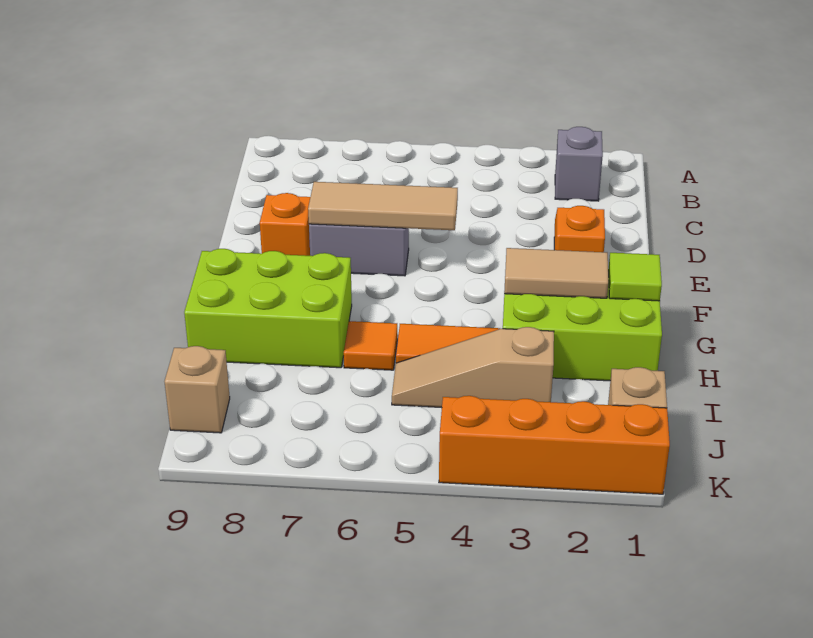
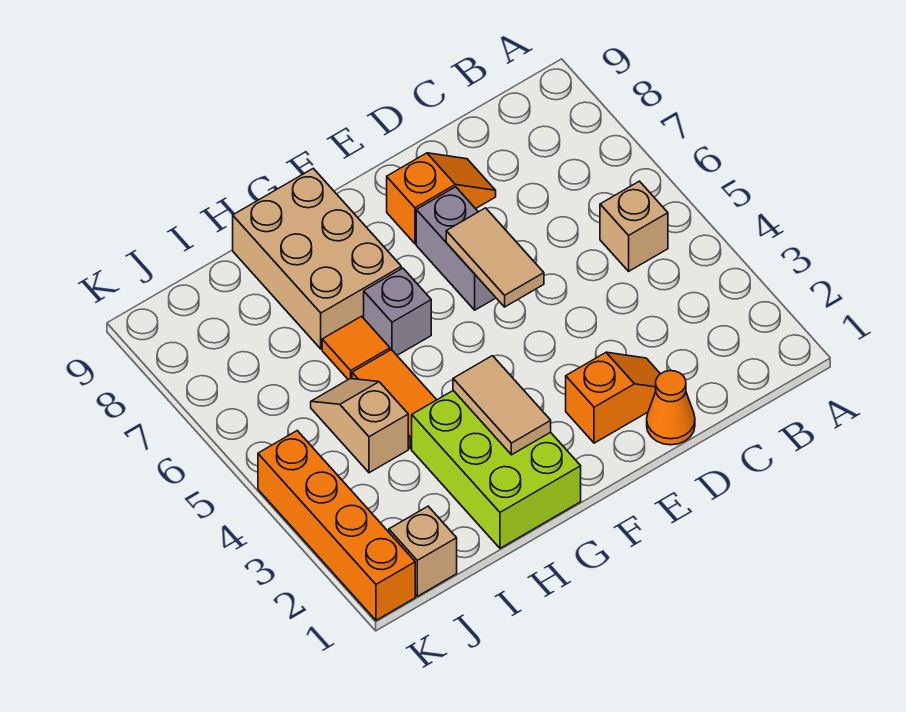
grey brick B2 level 1 -> grey brick G6 level 1
none -> orange cone D1 level 1
tan tile E5:E7 level 2 -> tan tile E5:E6 level 2
lime tile G1 level 2 -> none
lime brick G7:H9 level 1 -> tan brick G7:H9 level 1
tan slope I3:I5 level 1 top 3 -> tan slope I4:I5 level 1 top 4
tan brick J9 level 1 -> tan brick B5 level 1

